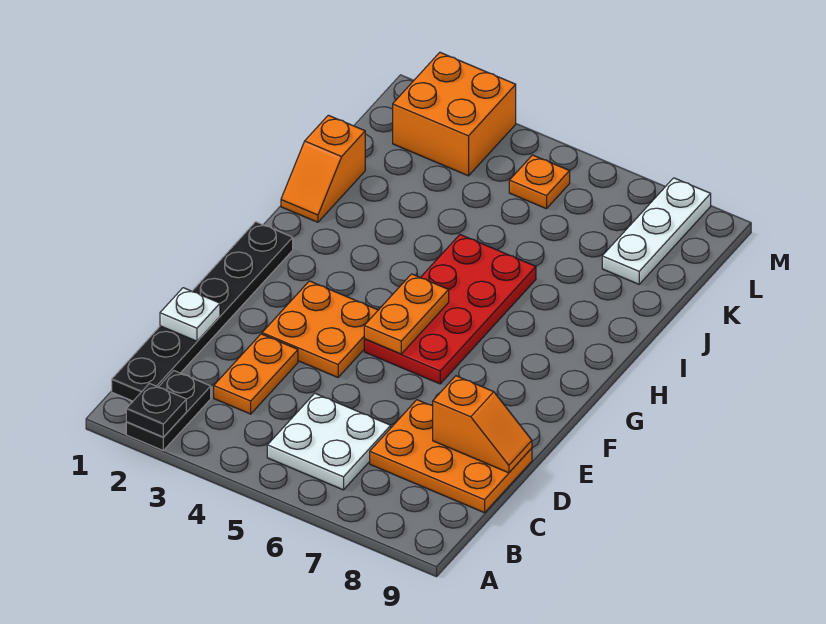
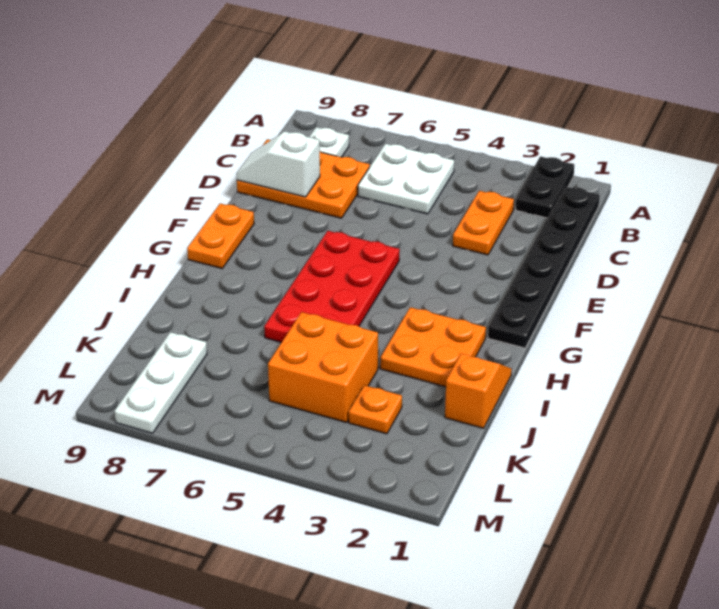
black plate A2 level 2 -> none
white plate D1 level 2 -> white plate B8 level 1
orange slope D8:D9 level 2 top 8 -> white slope D8:D9 level 2 top 8
orange plate E3:F4 level 1 -> orange plate H2:I3 level 1
orange plate F5:G5 level 2 -> orange plate F9:G9 level 1
orange brick L2:M3 level 1 -> orange brick J4:K5 level 1
orange plate L5 level 1 -> orange plate K3 level 1

